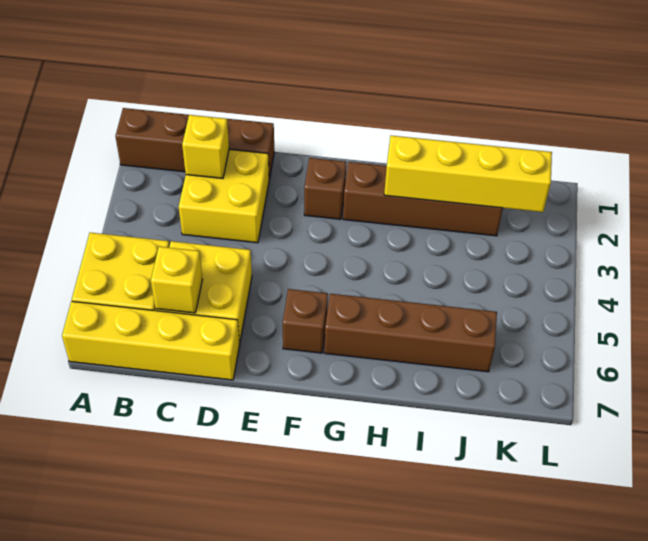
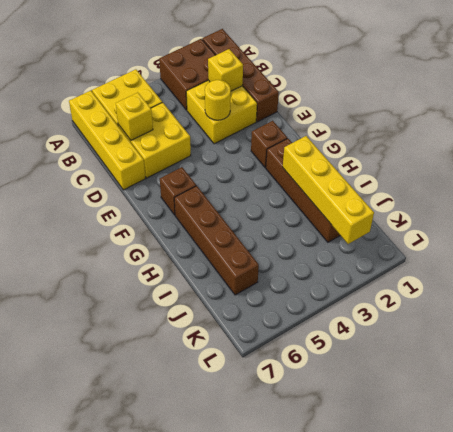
none -> brown brick A2:B3 level 1
none -> yellow round brick D3 level 2

